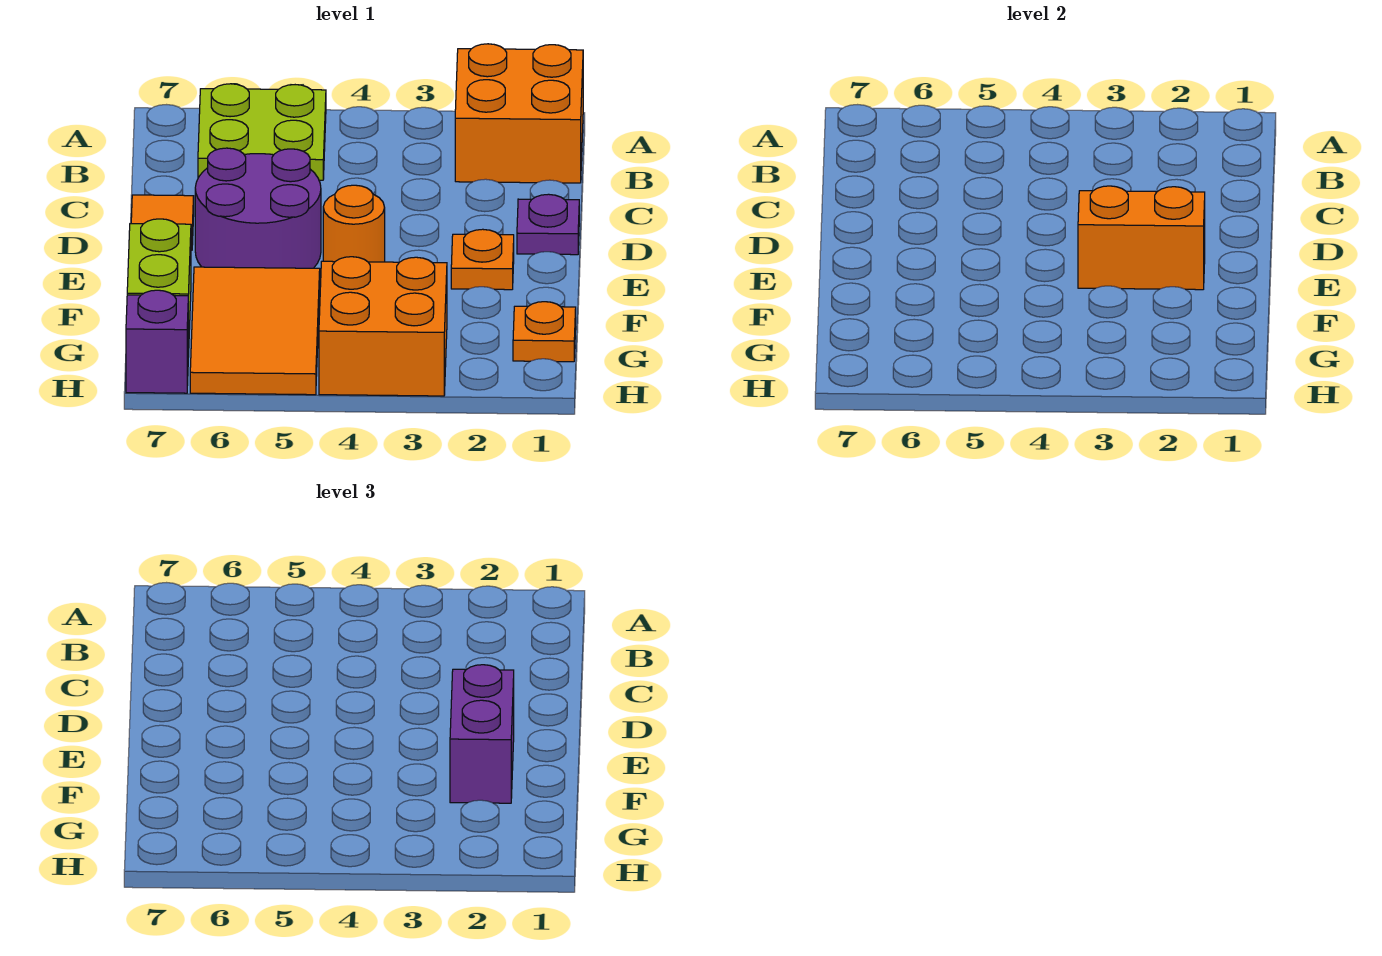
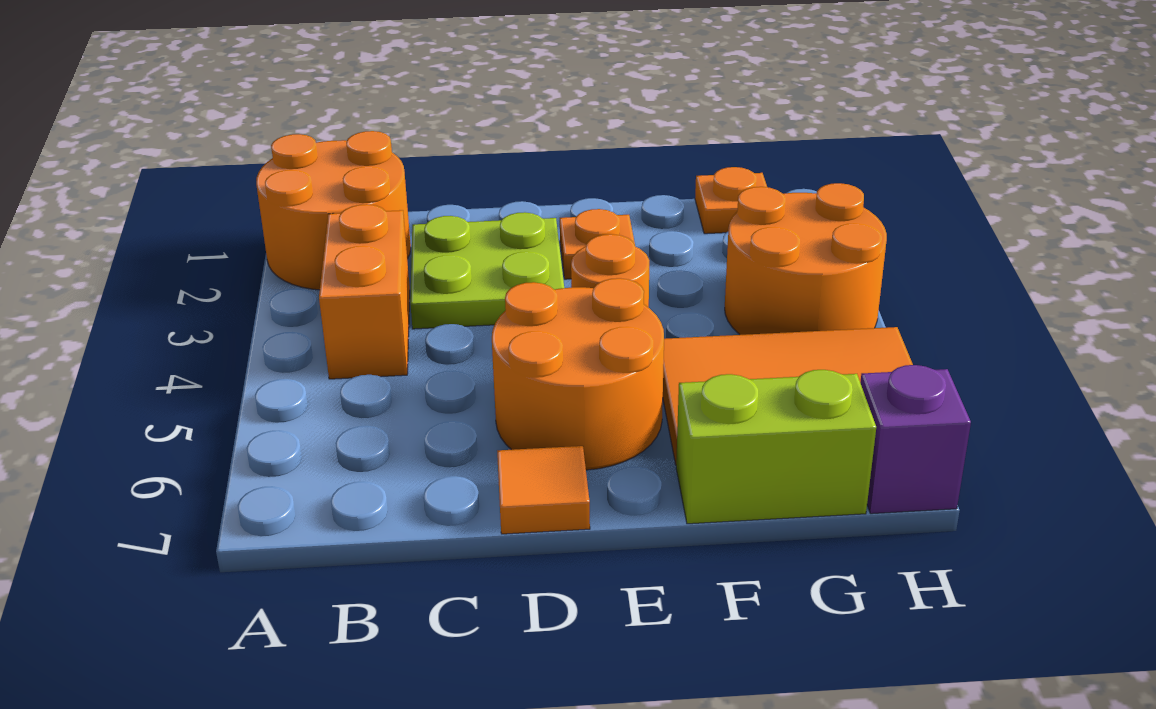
orange brick A1:B2 level 1 -> orange round brick A1:B2 level 1
lime plate A5:B6 level 1 -> lime plate C2:D3 level 1
purple plate D1 level 1 -> none
purple round brick D5:E6 level 1 -> orange round brick D5:E6 level 1
orange brick E2:E3 level 2 -> orange brick B3:B4 level 1
purple brick E2:F2 level 3 -> none
orange brick G3:H4 level 1 -> orange round brick G3:H4 level 1

